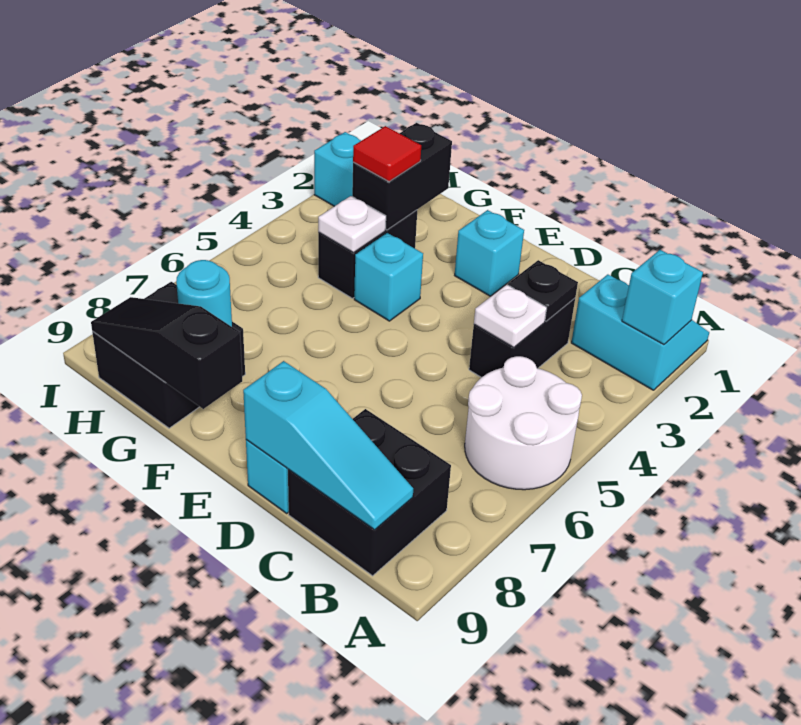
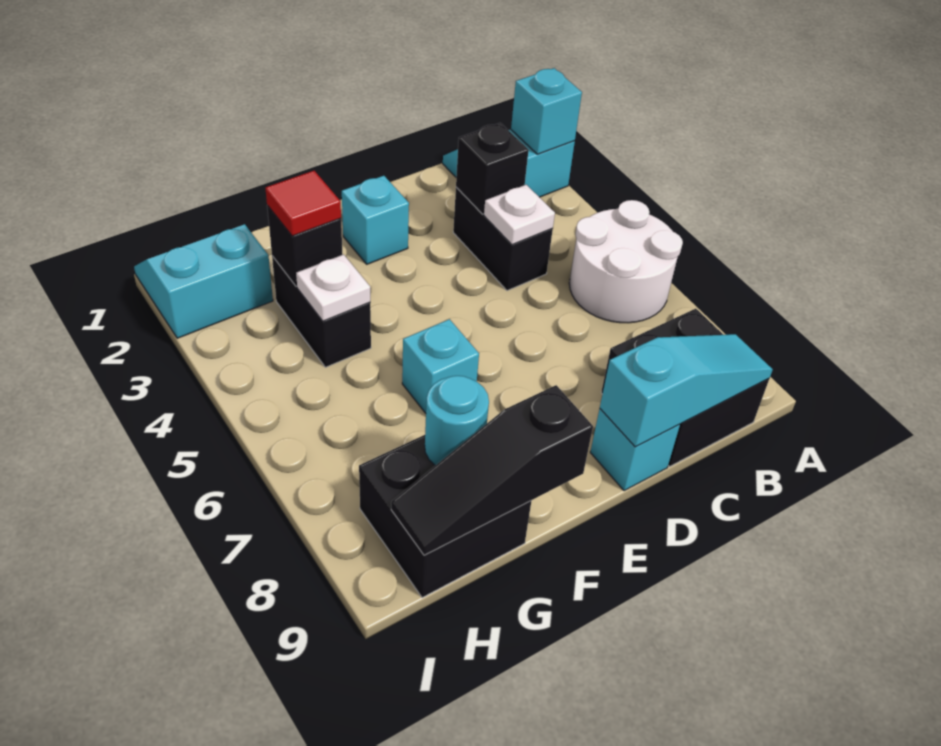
black plate C3 level 2 -> black brick C3 level 2
cyan brick F4 level 1 -> cyan brick F6 level 1
black brick G2:G3 level 2 -> black brick G3 level 2

